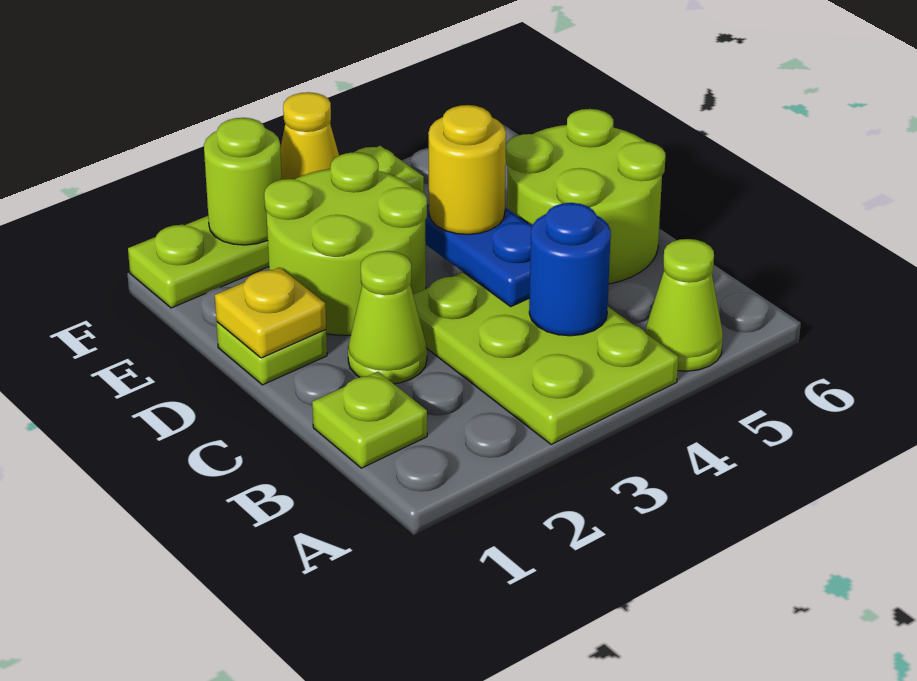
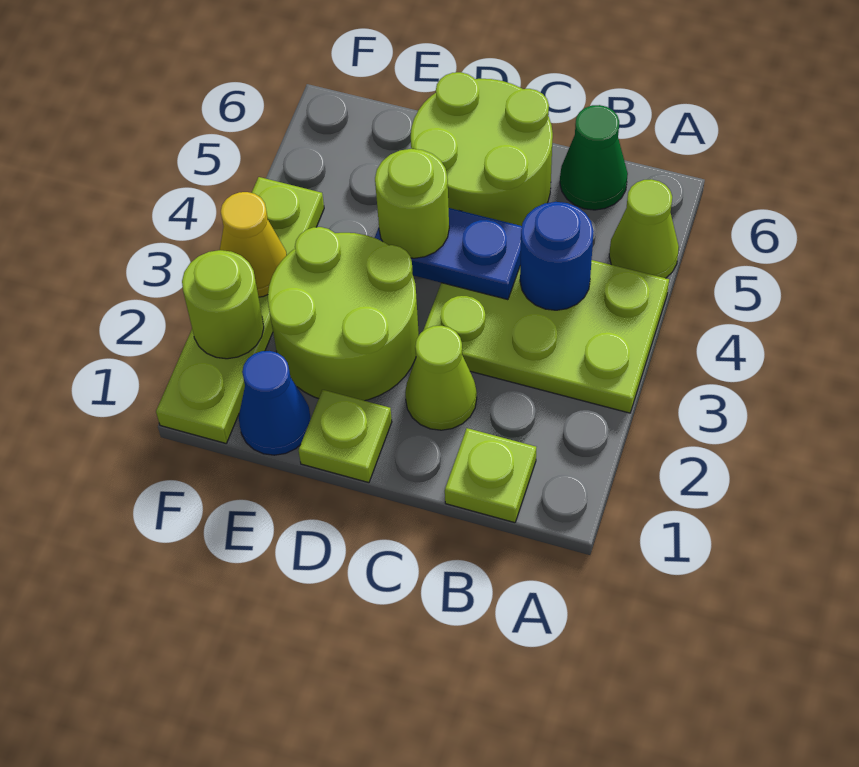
none -> green cone B6 level 1
yellow plate D1 level 2 -> none
yellow round brick D4 level 3 -> lime round brick D4 level 3
none -> blue cone E1 level 1

